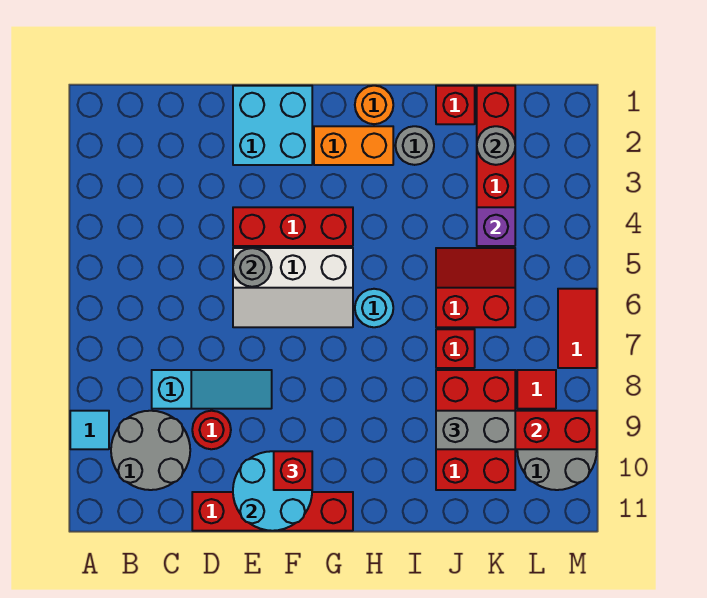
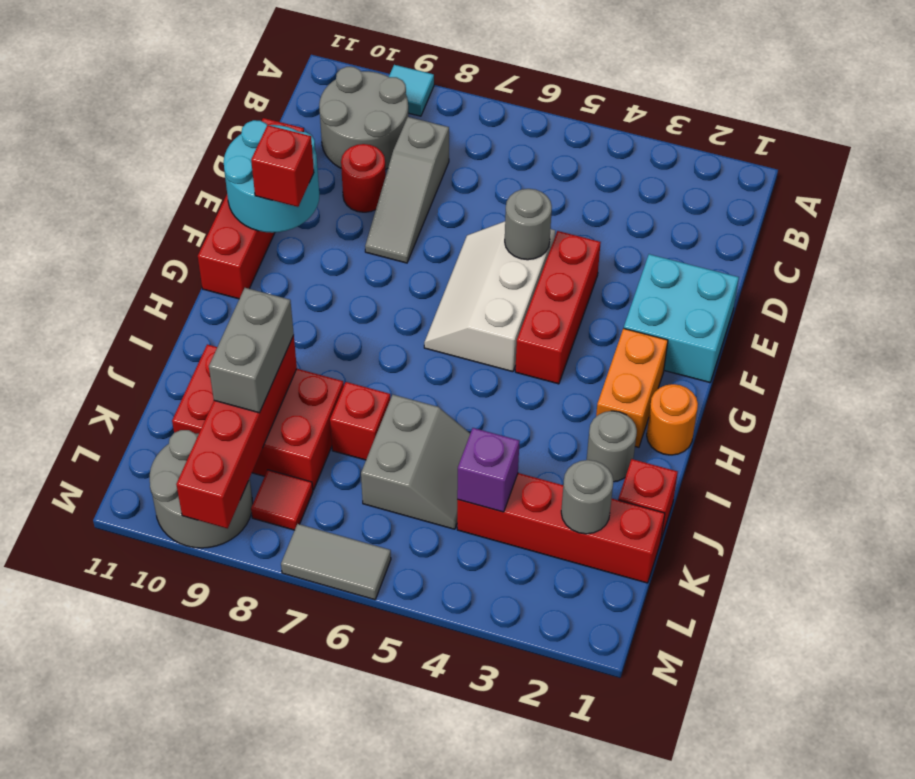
cyan slope C8:E8 level 1 top C -> grey slope C8:E8 level 1 top C
cyan round brick H6 level 1 -> none
red slope J5:K6 level 1 top 6 -> grey slope J5:K6 level 1 top 6
red tile M6:M7 level 1 -> grey tile M6:M7 level 1

